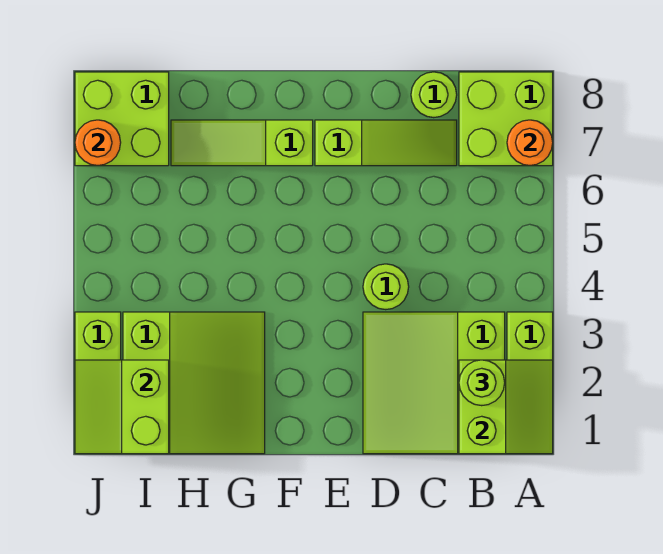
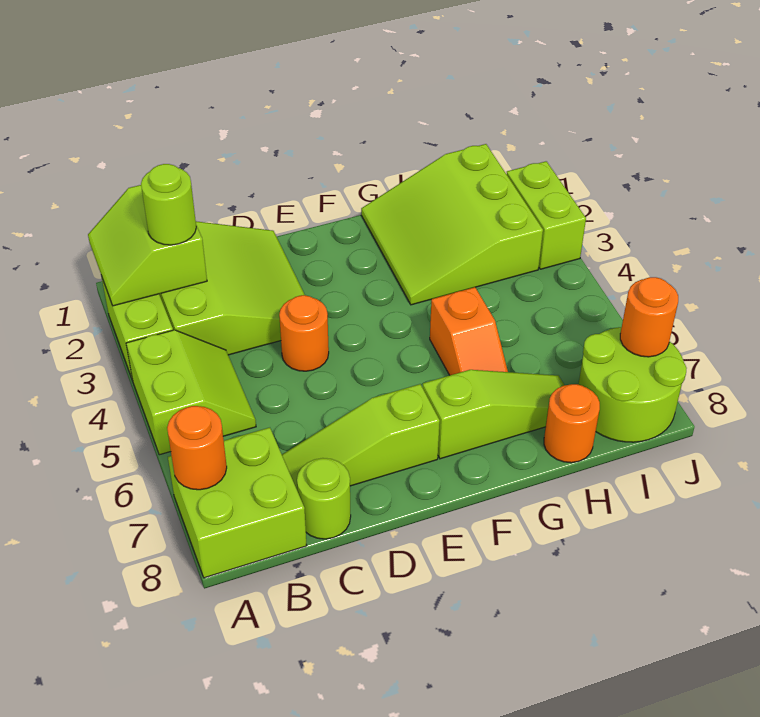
lime round brick D4 level 1 -> orange round brick D4 level 1
none -> orange slope G5:G6 level 1 top 5
none -> orange round brick H8 level 1
lime slope I1:J2 level 2 top I -> lime slope A4:B5 level 1 top A
lime brick I7:J8 level 1 -> lime round brick I7:J8 level 1

